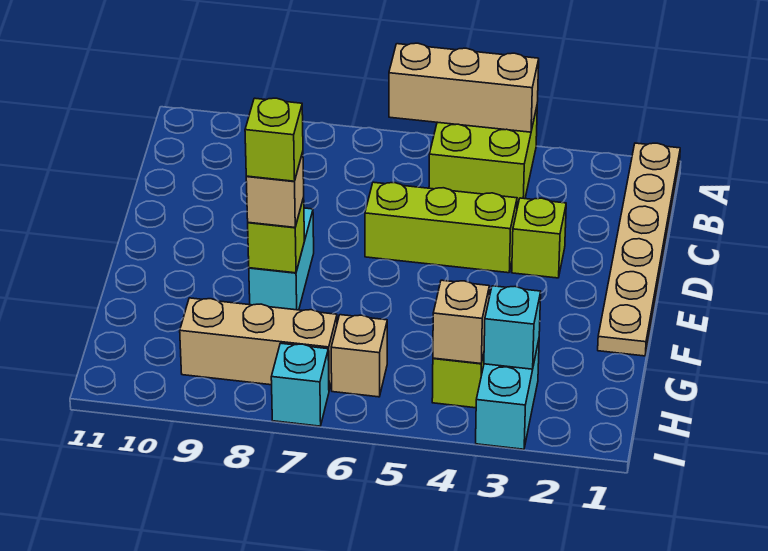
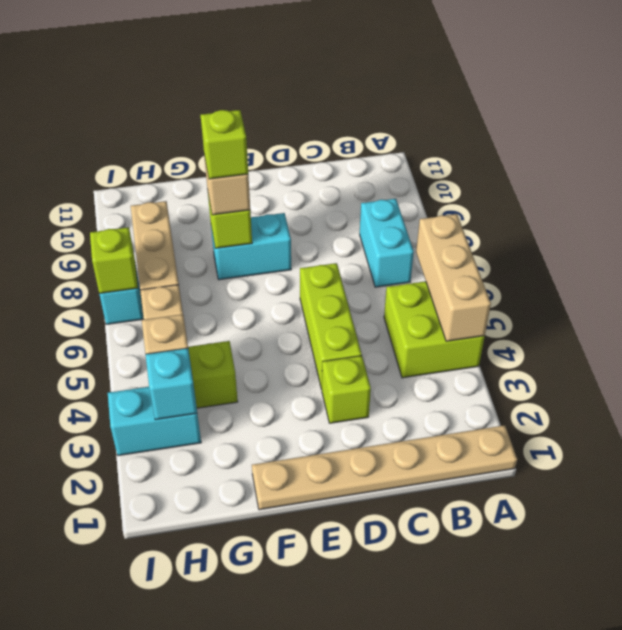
none -> cyan brick B7:B8 level 1
none -> lime brick I7 level 2

